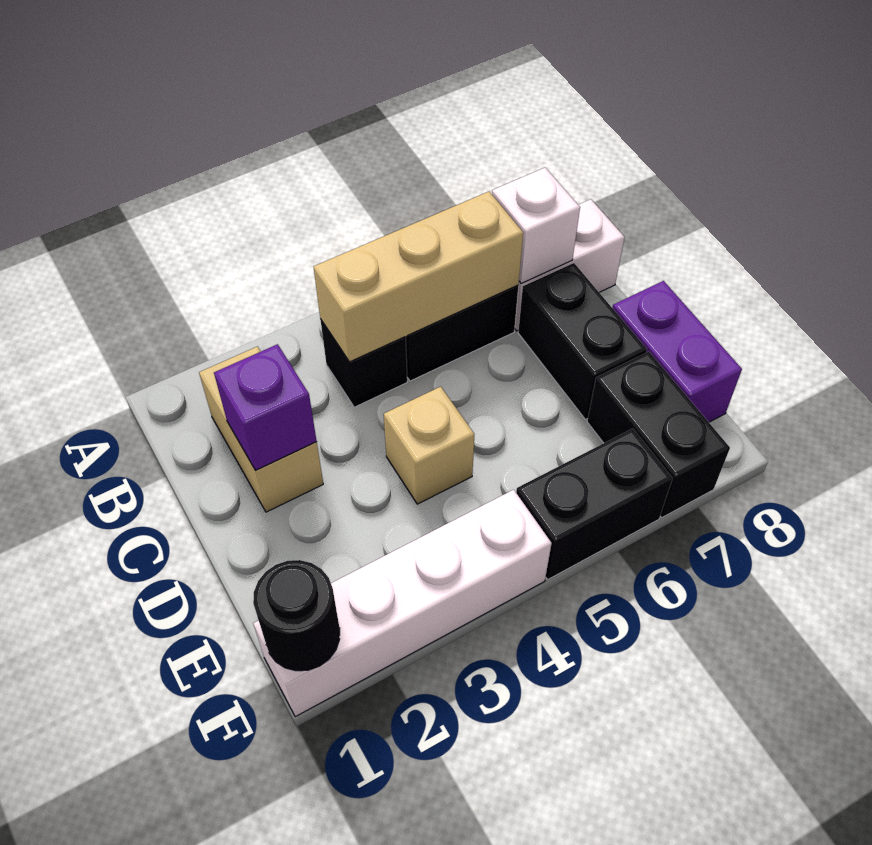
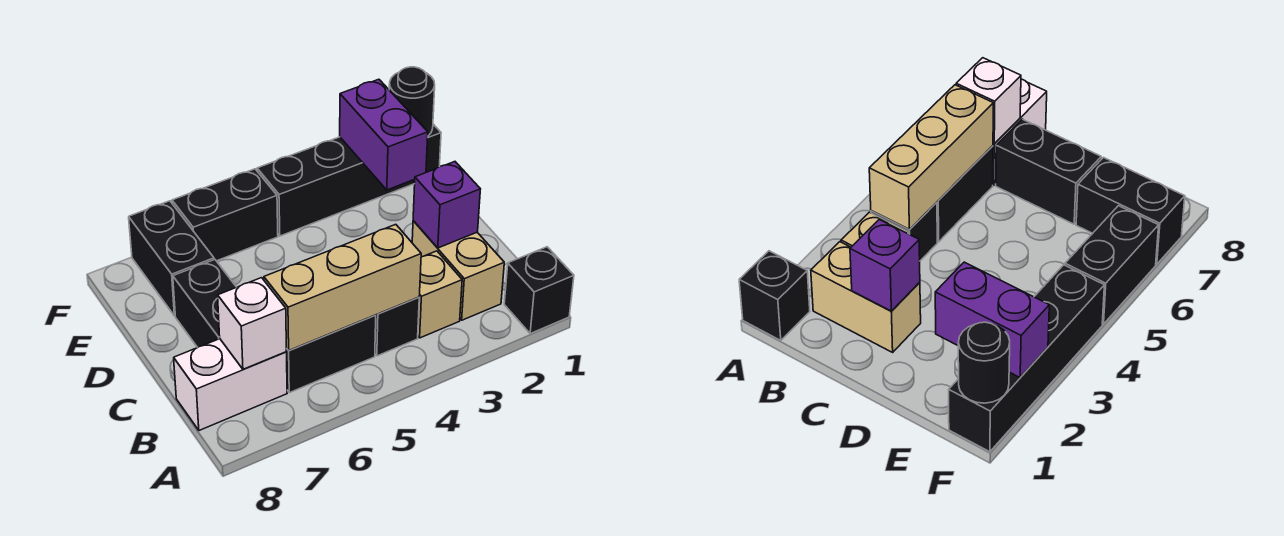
none -> black brick A1 level 1
tan brick D4 level 1 -> tan brick B3 level 1
purple brick D8:E8 level 1 -> purple brick E2:F2 level 2
white brick F1:F4 level 1 -> black brick F1:F4 level 1

